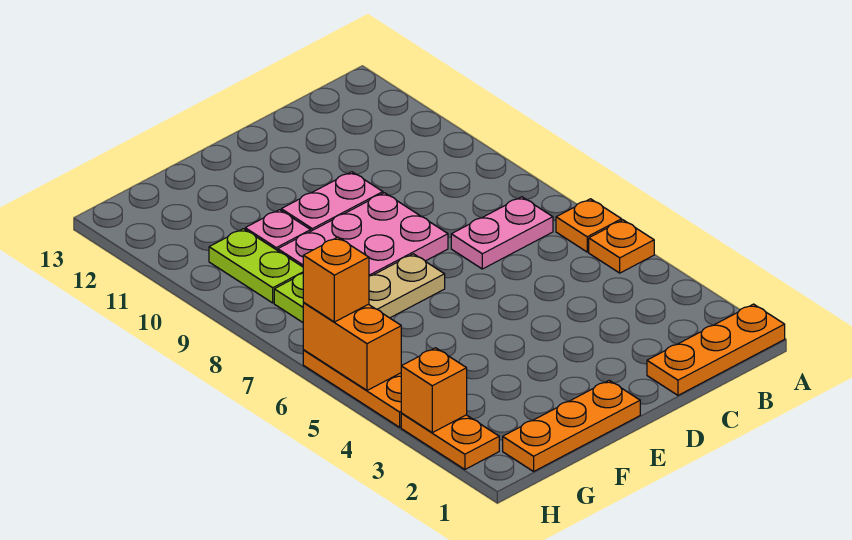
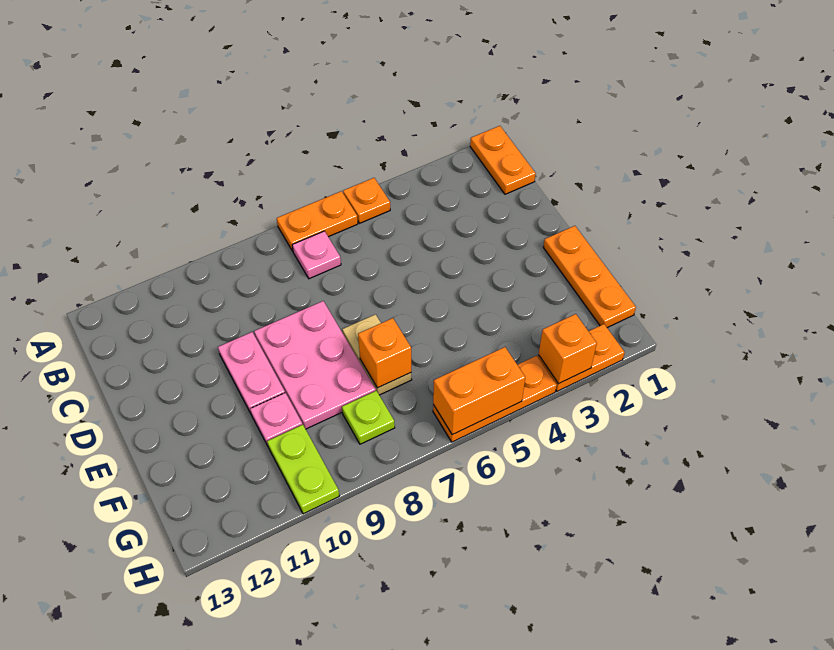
orange plate A1:C1 level 1 -> orange plate A1:B1 level 1
orange plate A6 level 1 -> orange plate A6:A7 level 1
pink plate B7:C7 level 1 -> pink plate B7 level 1
lime plate G9:G10 level 1 -> lime plate G10:H10 level 1
orange brick H6 level 3 -> orange brick F7 level 2

